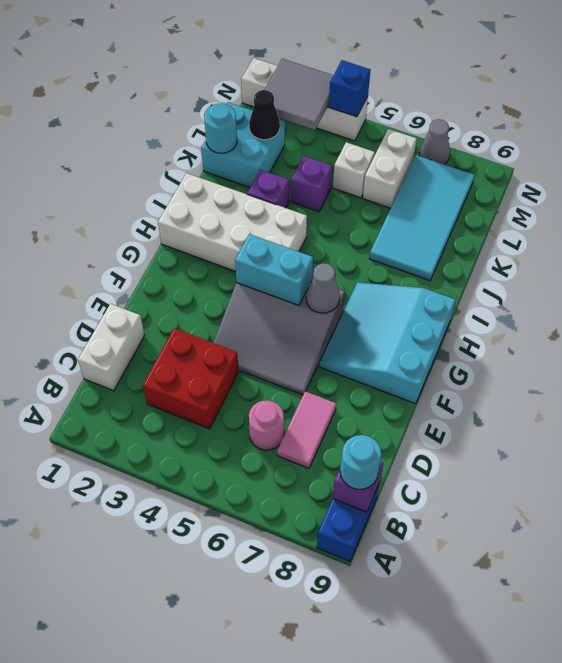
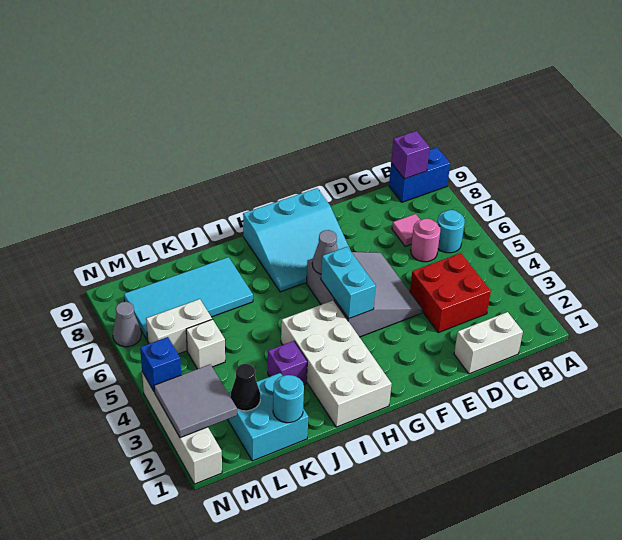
cyan round brick B9 level 3 -> cyan round brick B6 level 1
pink tile C7:D7 level 1 -> pink tile C7 level 1
purple brick K4 level 1 -> none

